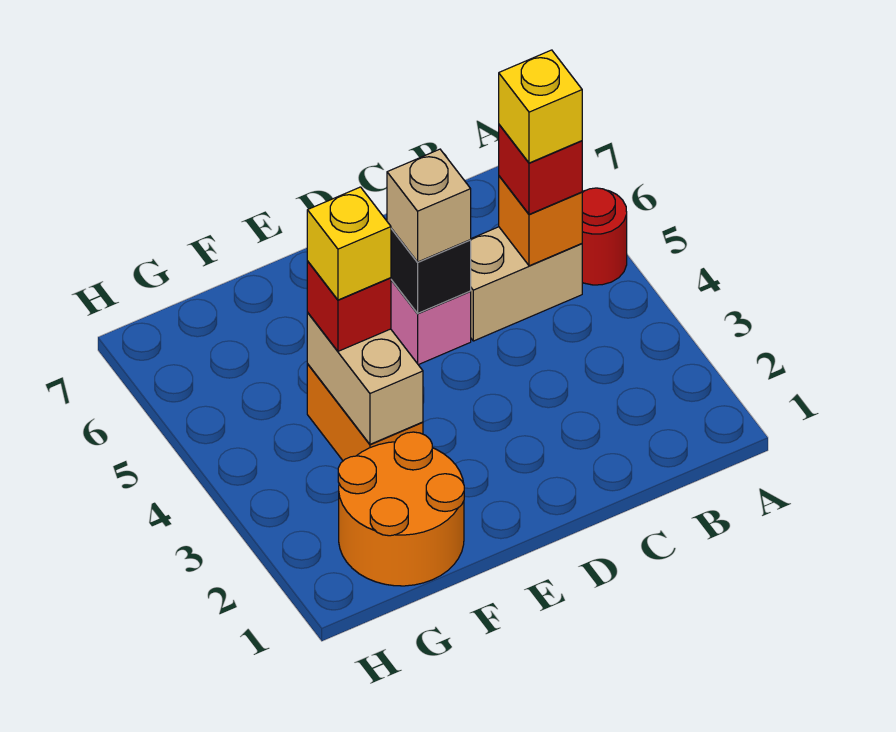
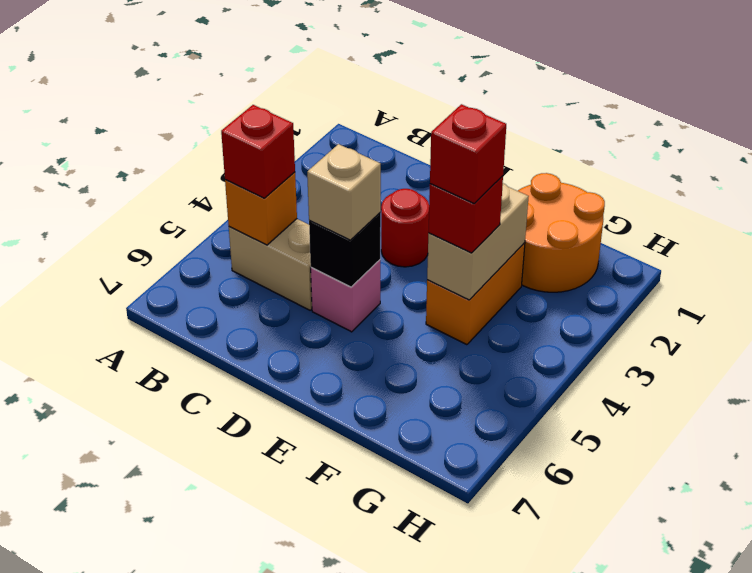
red round brick A5 level 1 -> red round brick D3 level 1
yellow brick B5 level 4 -> none
yellow brick F4 level 4 -> red brick F4 level 4

